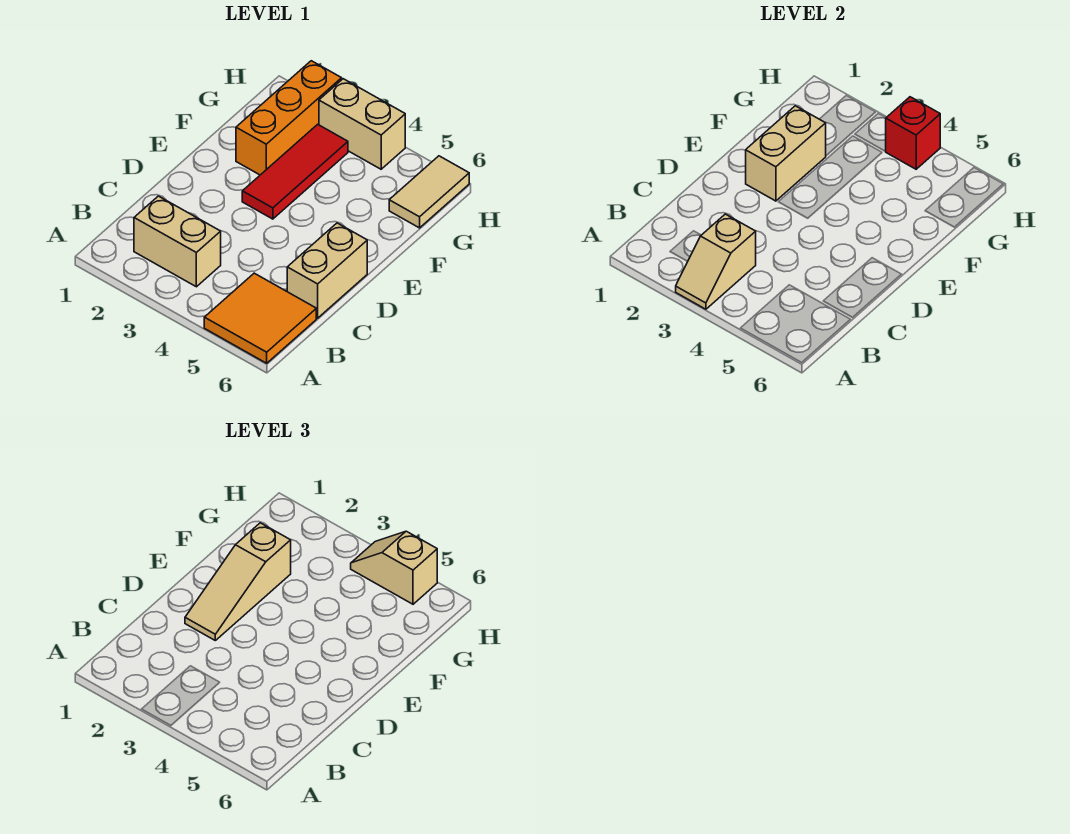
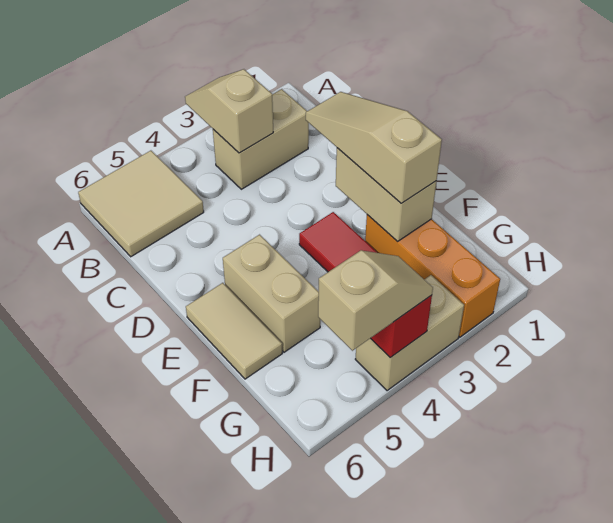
orange tile A5:B6 level 1 -> tan tile A5:B6 level 1
tan brick C6:D6 level 1 -> tan brick E5:F5 level 1
tan tile G6:H6 level 1 -> tan tile E6:F6 level 1

